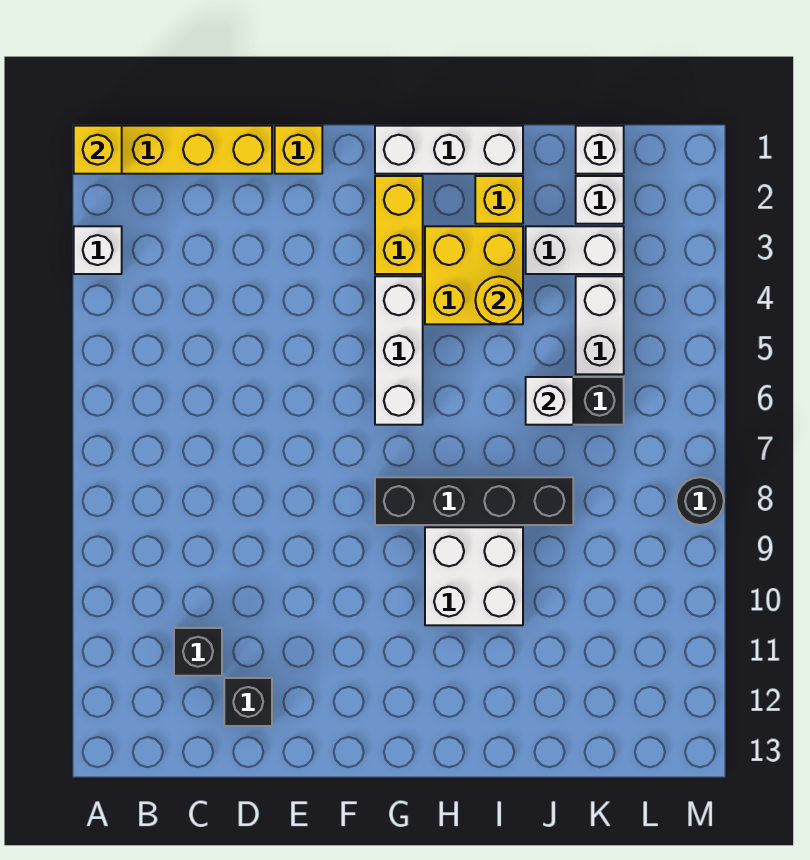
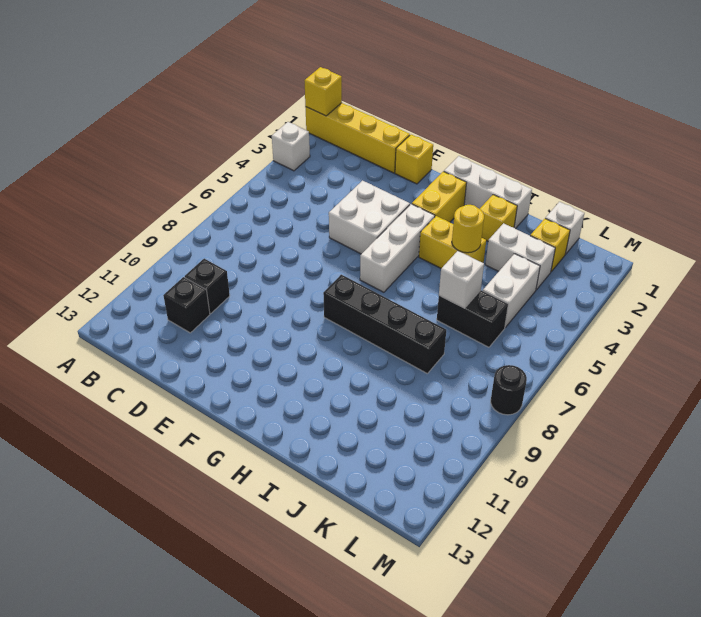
black brick D12 level 1 -> black brick C10 level 1
yellow brick H3:I4 level 1 -> yellow brick H4:I4 level 1
white brick H9:I10 level 1 -> white brick E4:F5 level 1
white brick K2 level 1 -> yellow brick K2 level 1

